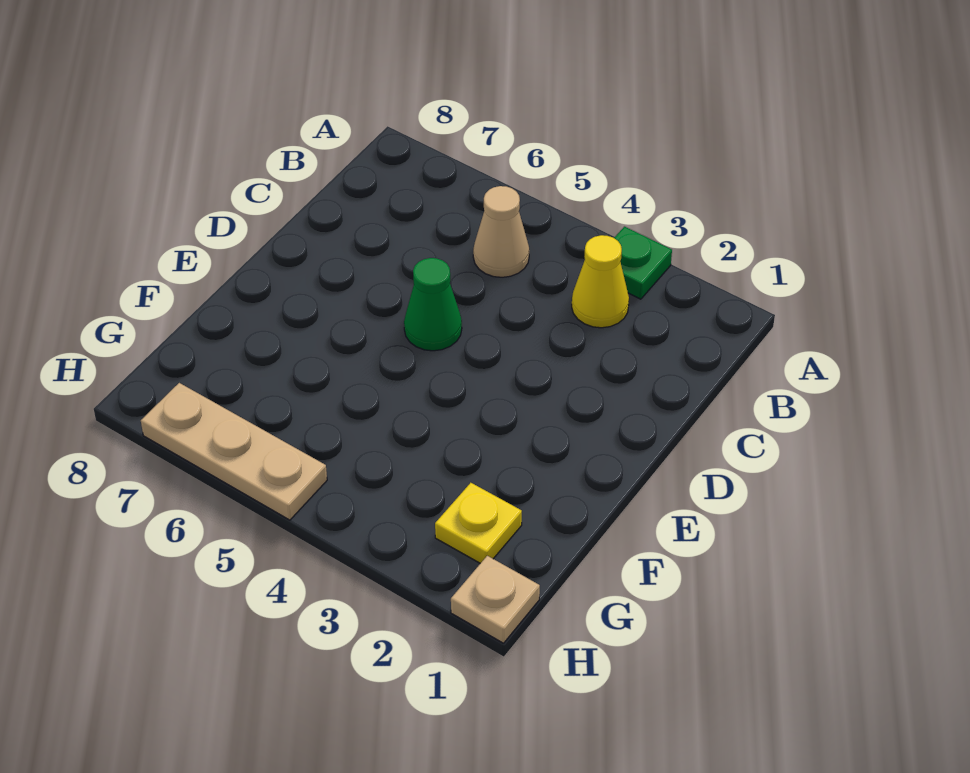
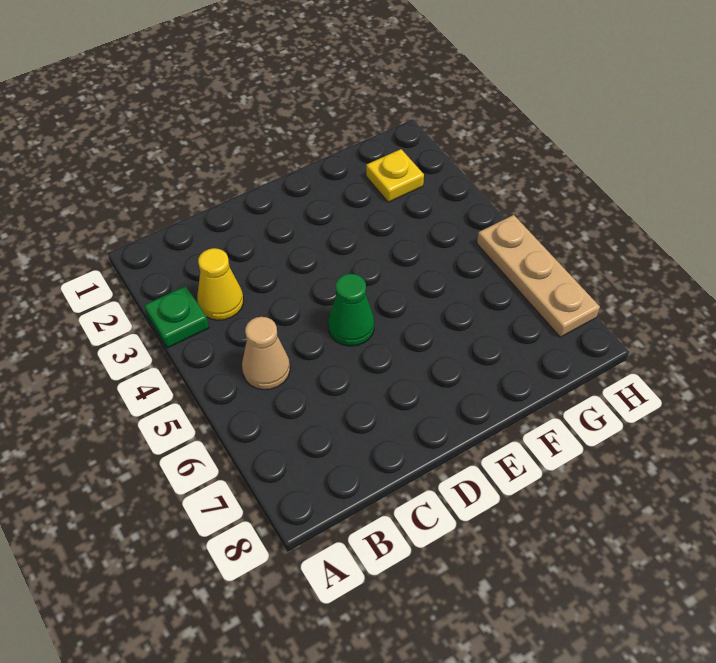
tan plate H1 level 1 -> none

